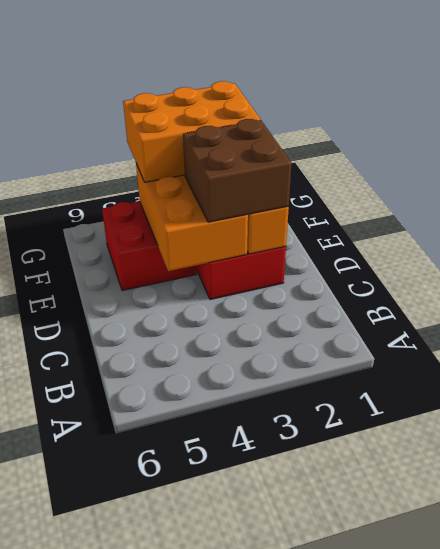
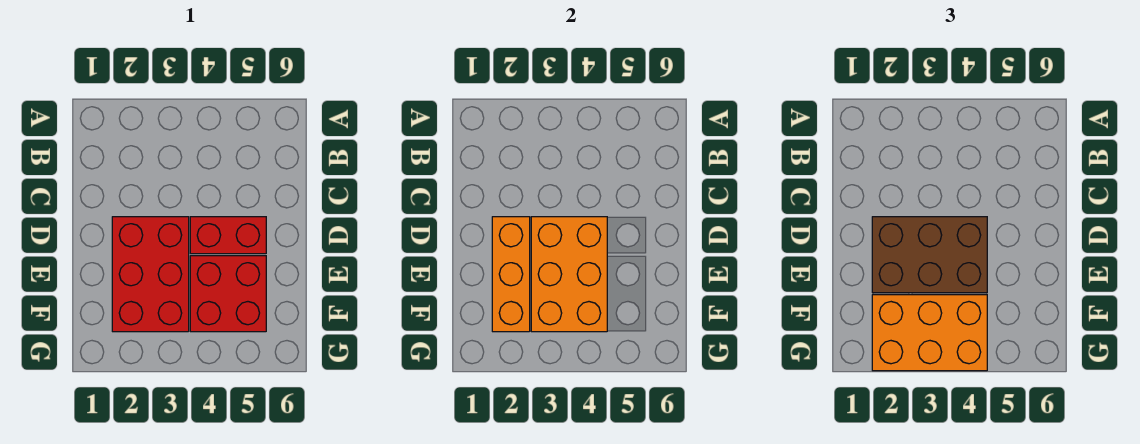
brown brick D2:E3 level 3 -> brown brick D2:E4 level 3
none -> red brick D4:D5 level 1

